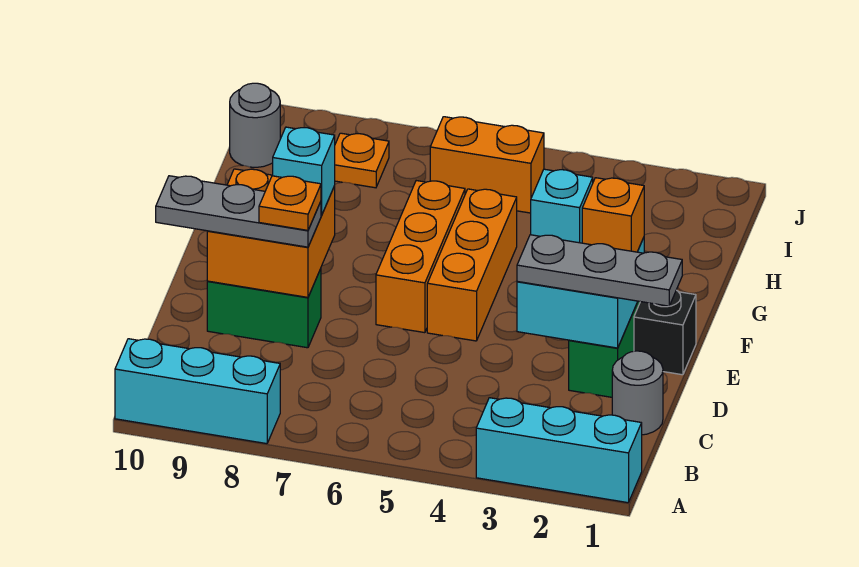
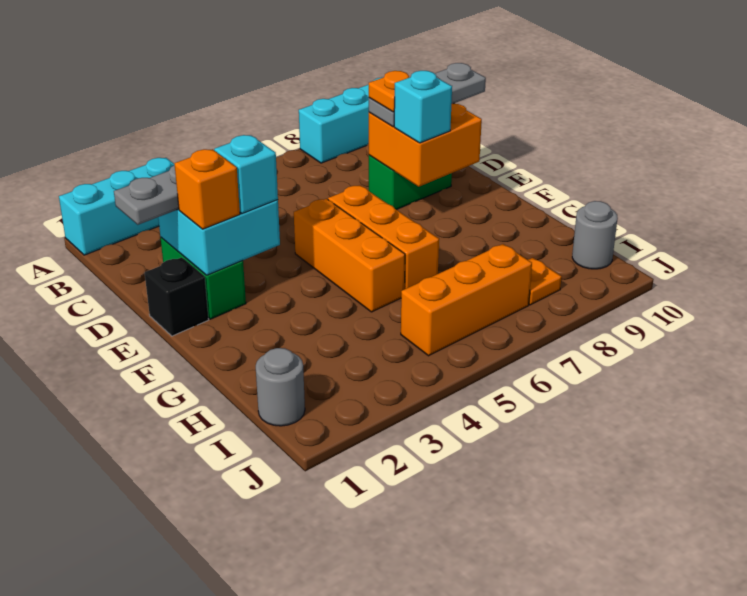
grey round brick C1 level 1 -> grey round brick I1 level 1
orange brick I5:I6 level 1 -> orange brick I5:I7 level 1

